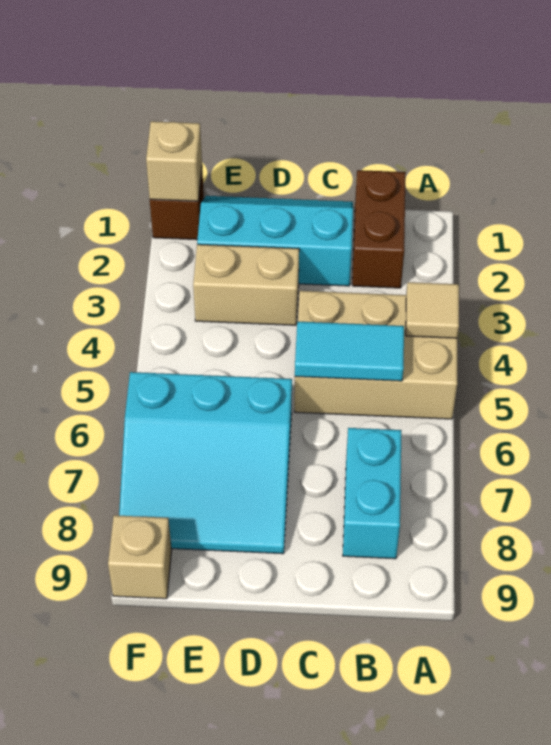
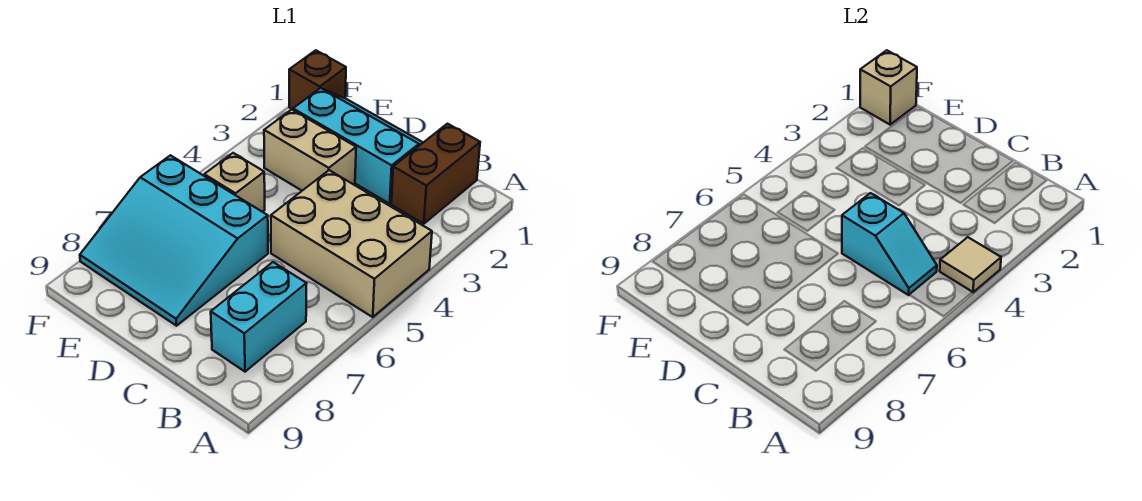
cyan tile B5:C5 level 2 -> cyan slope B5:C5 level 2 top C
tan brick F9 level 1 -> tan brick E5 level 1

